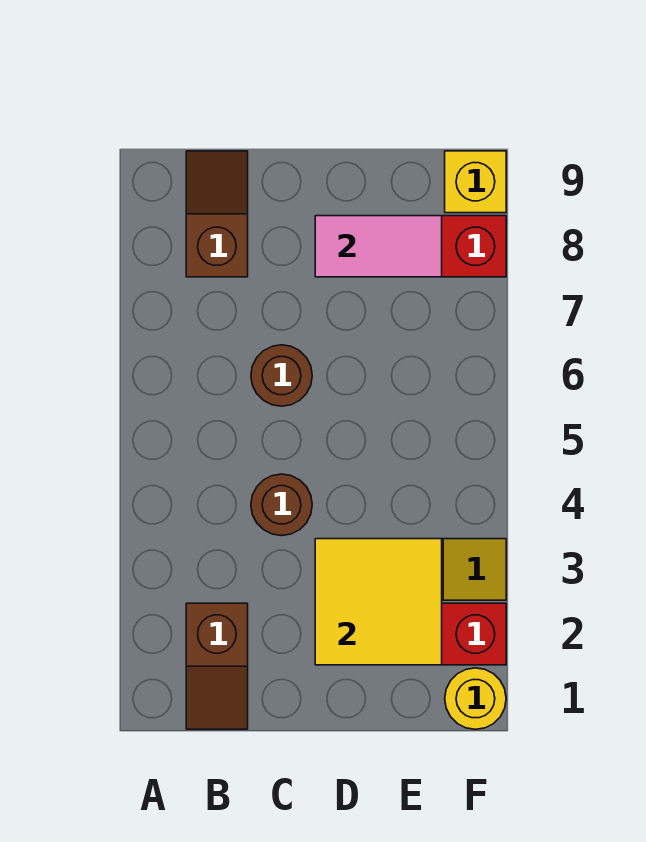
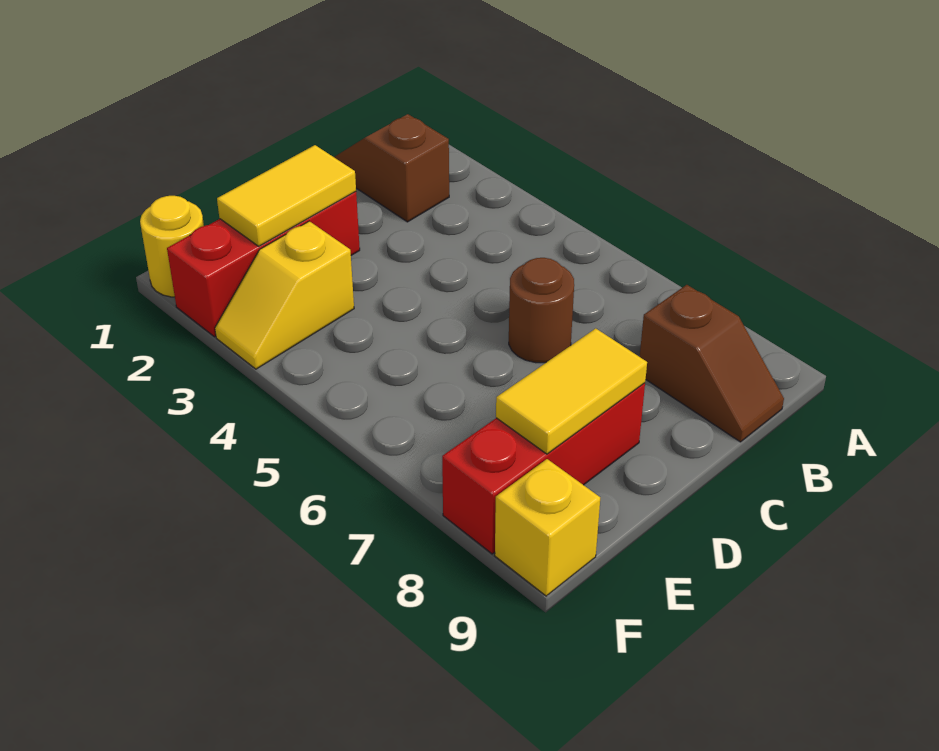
brown round brick C4 level 1 -> none
yellow tile D2:E3 level 2 -> yellow tile D2:E2 level 2
pink tile D8:E8 level 2 -> yellow tile D8:E8 level 2

